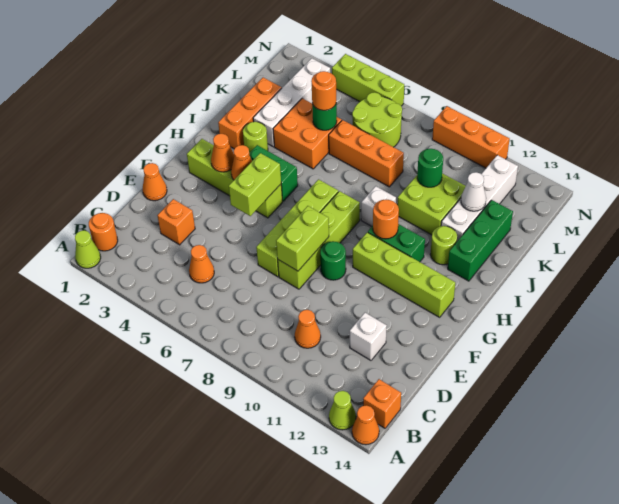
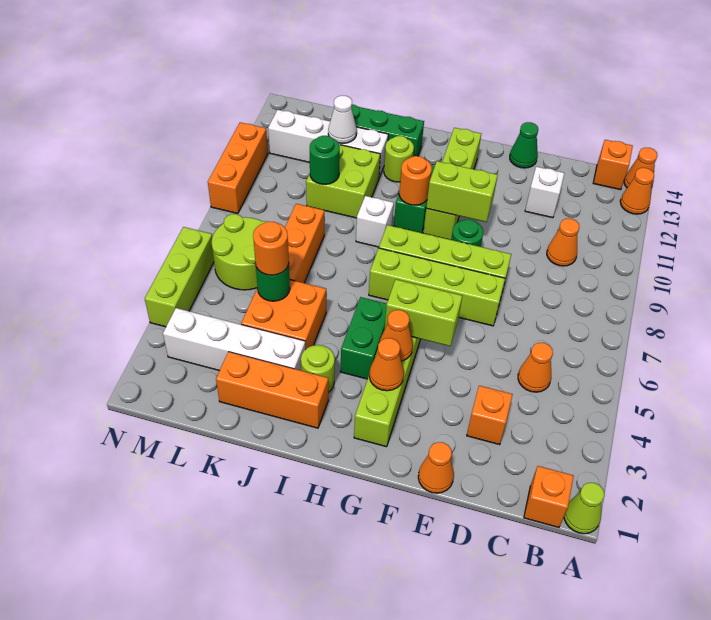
lime cone A13 level 1 -> orange cone A13 level 1
orange round brick B1 level 1 -> orange brick B1 level 1
lime brick E8:F8 level 2 -> lime brick F10:G10 level 2
none -> green cone E14 level 1

